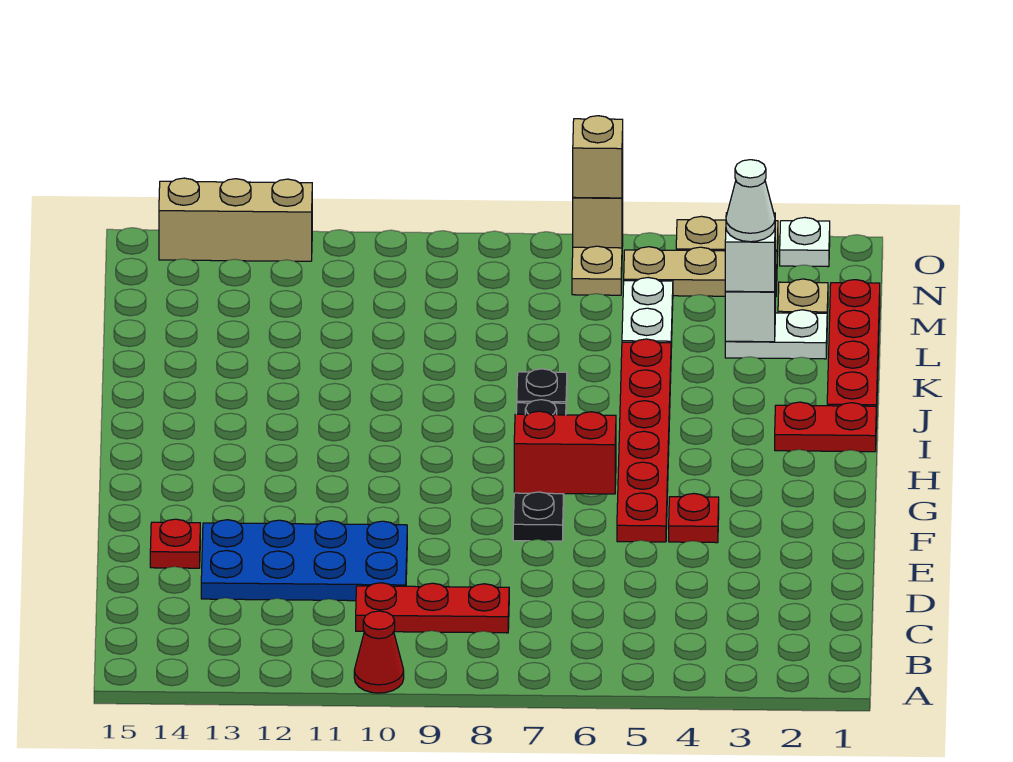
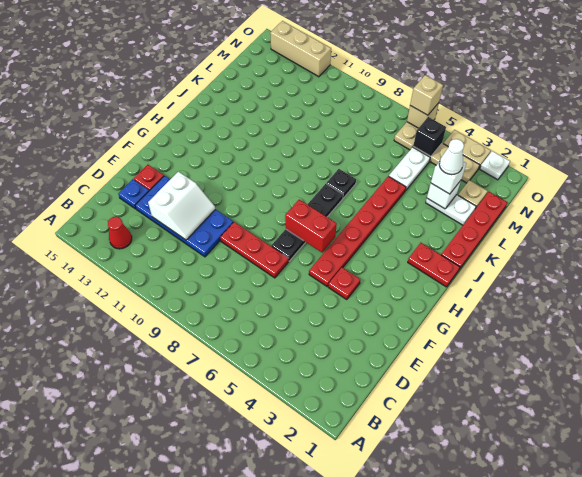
red cone A10 level 1 -> red cone B13 level 1
red plate C8:C10 level 1 -> red plate E7:E9 level 1
none -> white slope D11:E12 level 2 top 12
none -> blue plate D14 level 1
none -> black brick N5 level 2

